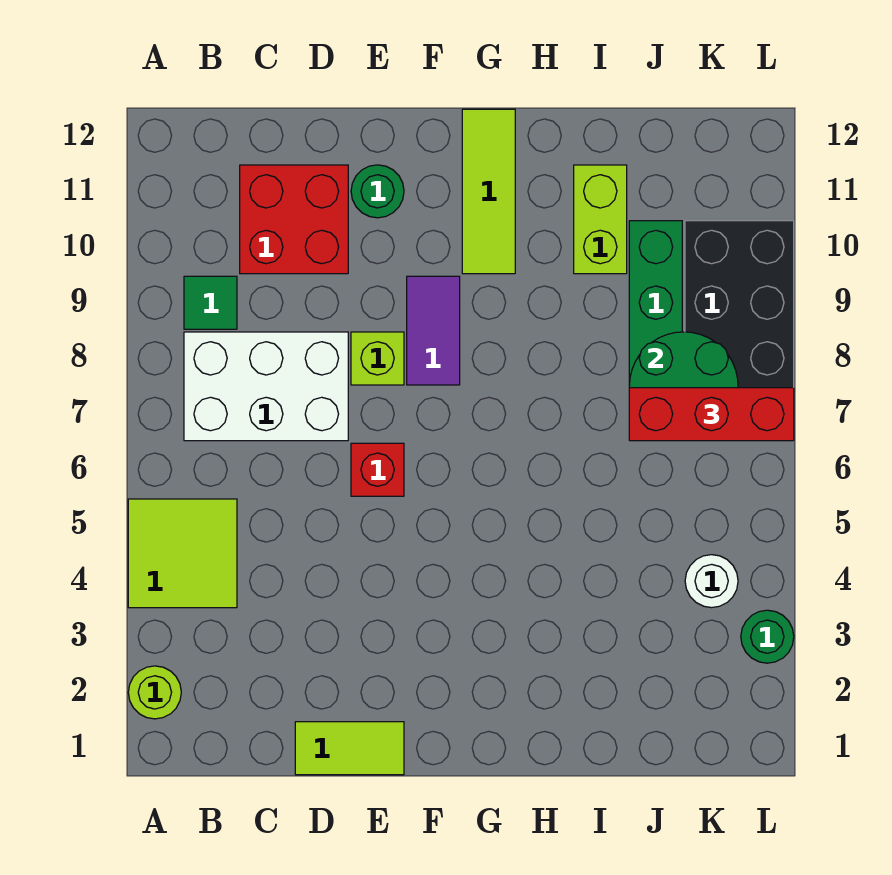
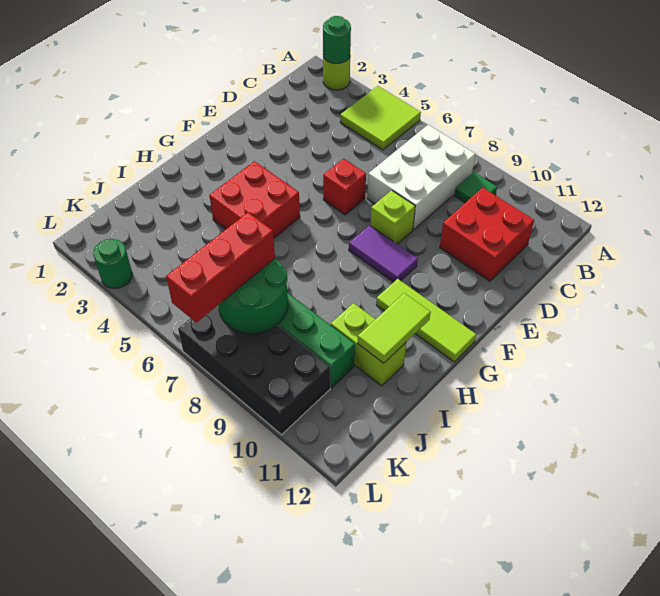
lime tile D1:E1 level 1 -> lime tile H11:I11 level 2
green round brick E11 level 1 -> green round brick A2 level 2
none -> red brick G4:H5 level 1
white round brick K4 level 1 -> none

